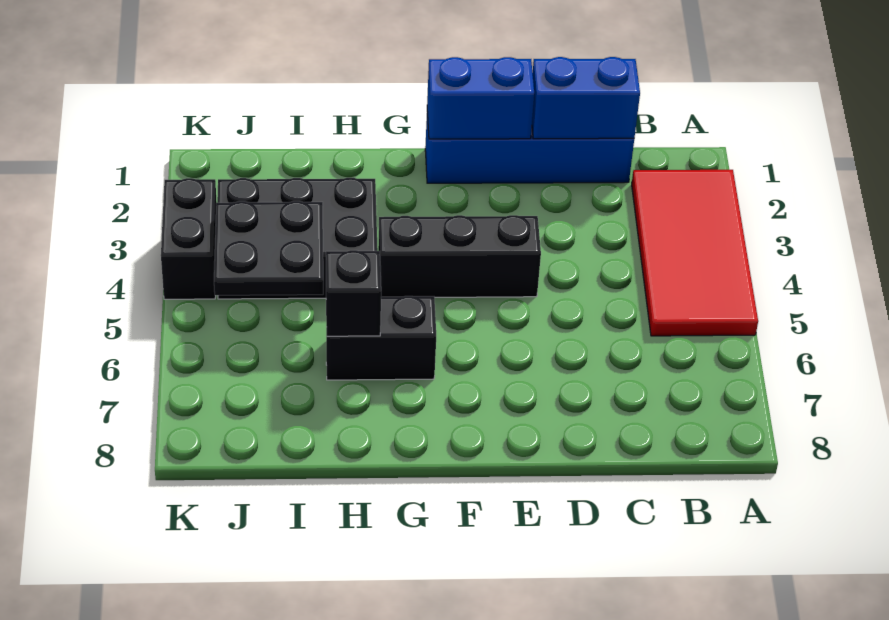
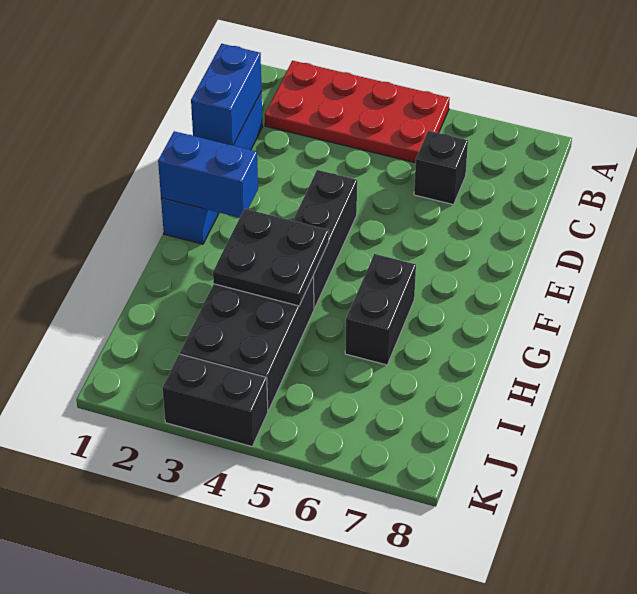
red tile A2:B5 level 1 -> red plate A2:B5 level 1
blue brick E1:F1 level 2 -> blue brick F1:F2 level 2
black brick H6 level 2 -> black brick C6 level 1
black plate I4:J5 level 2 -> black plate G3:H4 level 2

